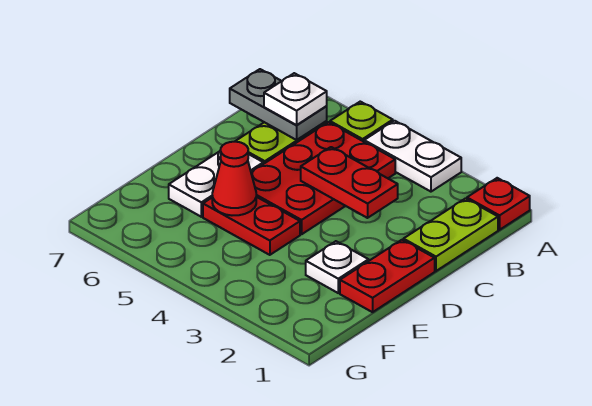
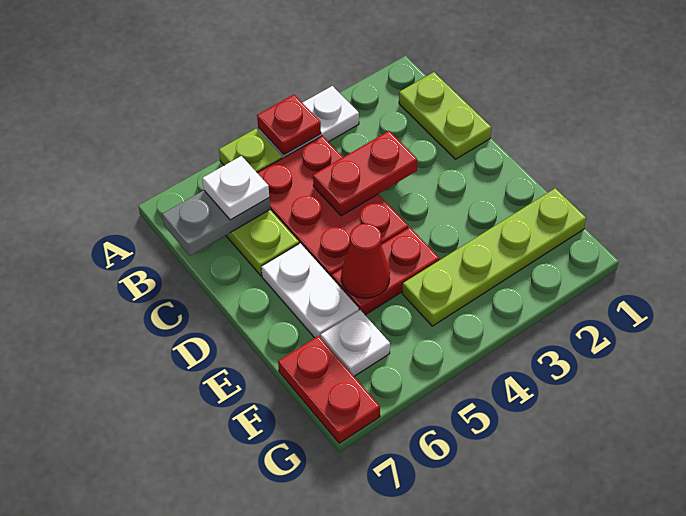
red plate A1 level 1 -> red plate A4 level 2
red plate D1:E1 level 1 -> red plate F7:G7 level 1
white plate E2 level 1 -> white plate F6 level 1
none -> lime plate F1:F4 level 1

